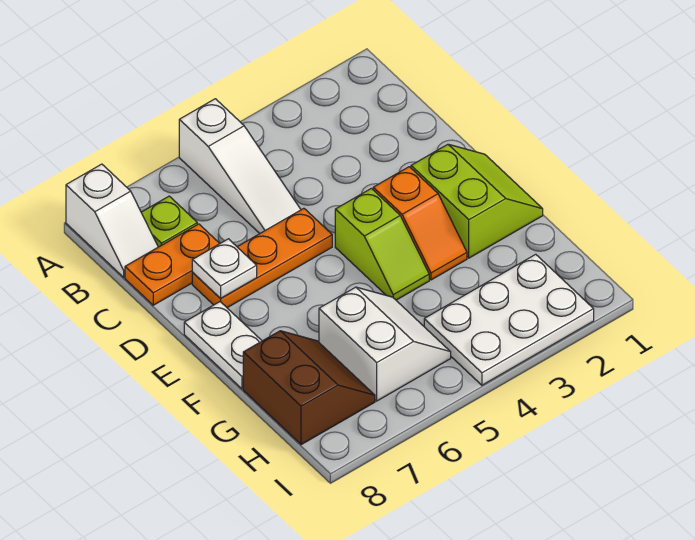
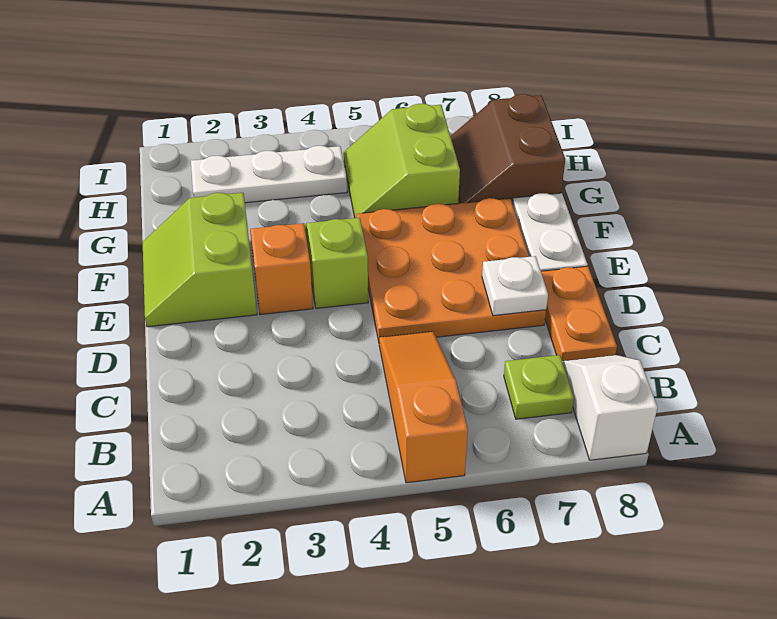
white slope A5:C5 level 1 top A -> orange slope A5:C5 level 1 top A
orange plate C7:C8 level 1 -> orange plate C8:D8 level 1
orange plate D5:D7 level 1 -> orange plate D5:F7 level 1
white slope G5:H6 level 1 top 6 -> lime slope G5:H6 level 1 top 6
white plate H2:I4 level 1 -> white plate H2:H4 level 1

